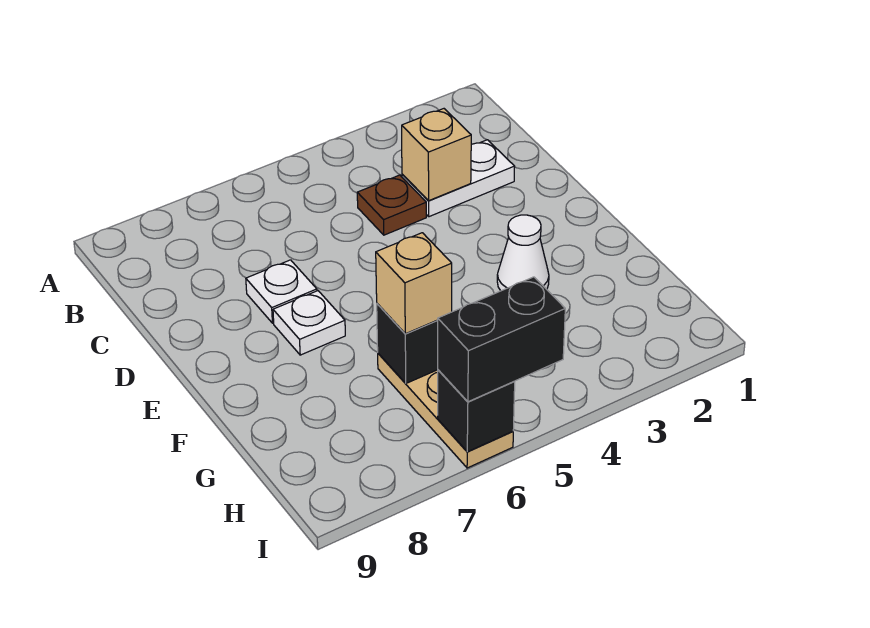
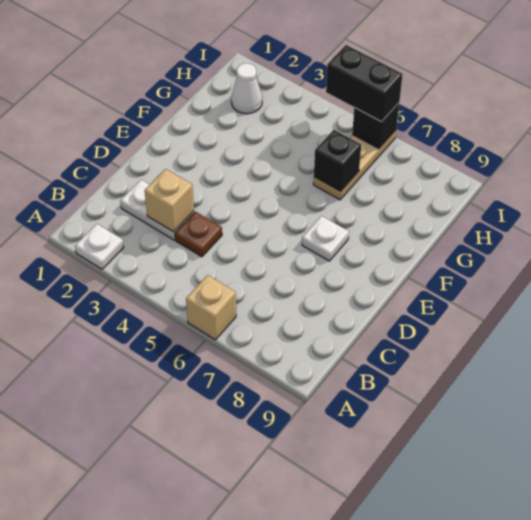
white plate D7 level 1 -> white plate A2 level 1
white cone F3 level 1 -> white cone H2 level 1
tan brick G6 level 3 -> tan brick A6 level 1

